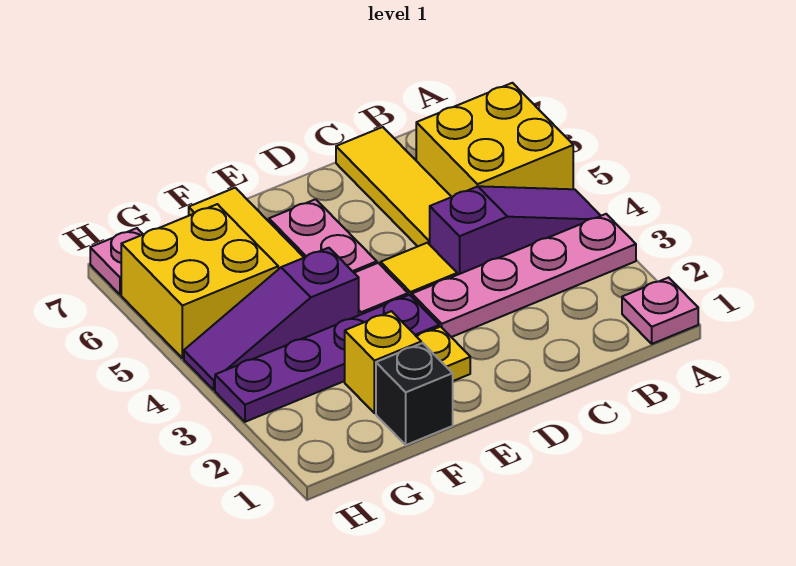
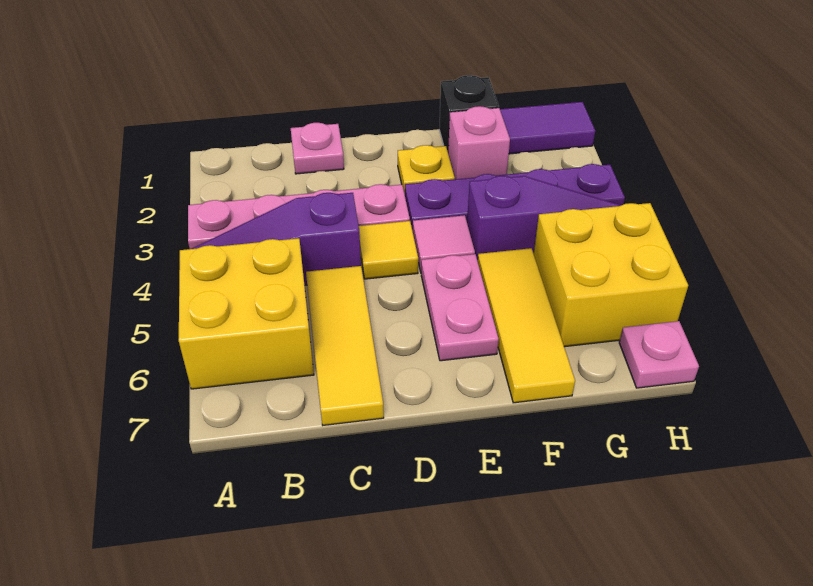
pink plate A1 level 1 -> pink plate C1 level 1
yellow brick F2 level 1 -> pink brick F2 level 1
none -> purple tile G1:H1 level 1

